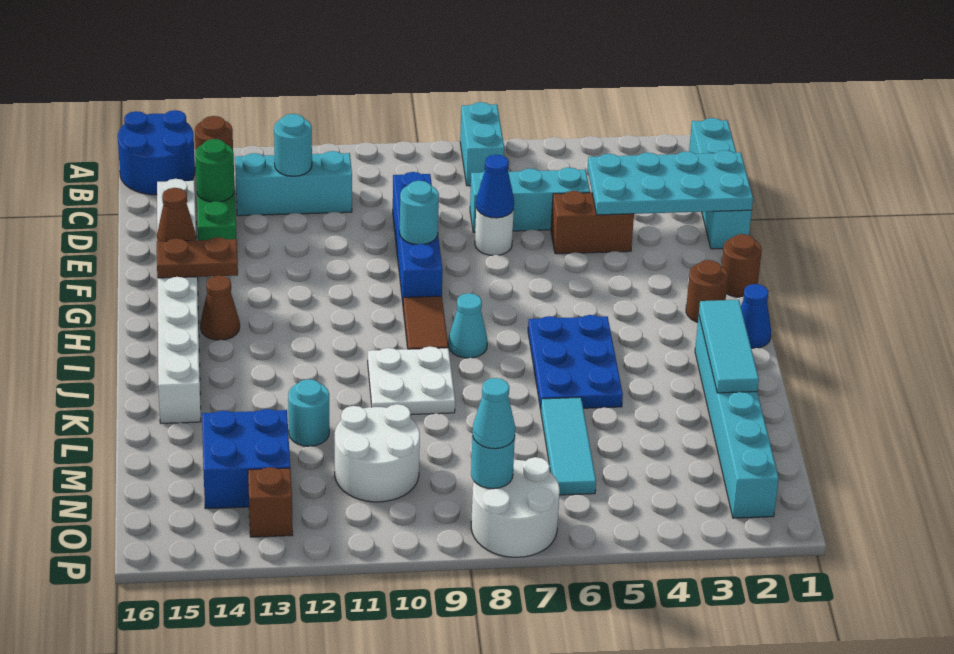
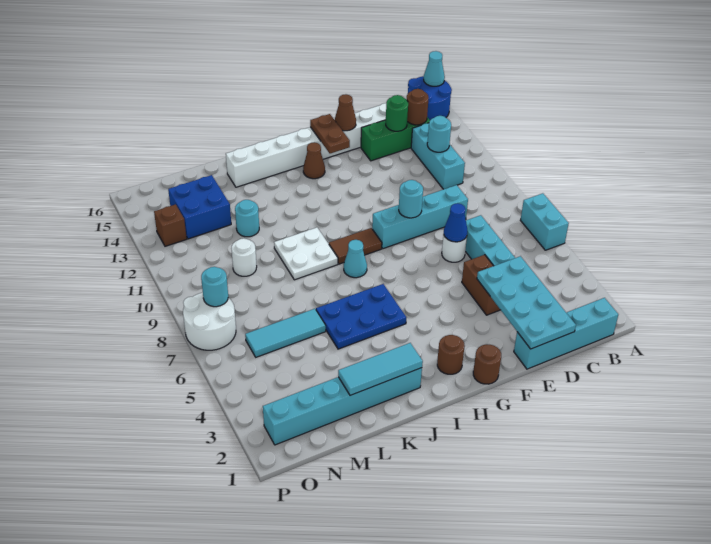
cyan brick A7:B7 level 1 -> cyan brick A6:A7 level 1
blue brick D9:G9 level 1 -> cyan brick D9:G9 level 1
blue cone I1 level 1 -> none
white round brick M10:N11 level 1 -> white round brick M10 level 1
cyan cone O8 level 3 -> cyan cone A16 level 2

